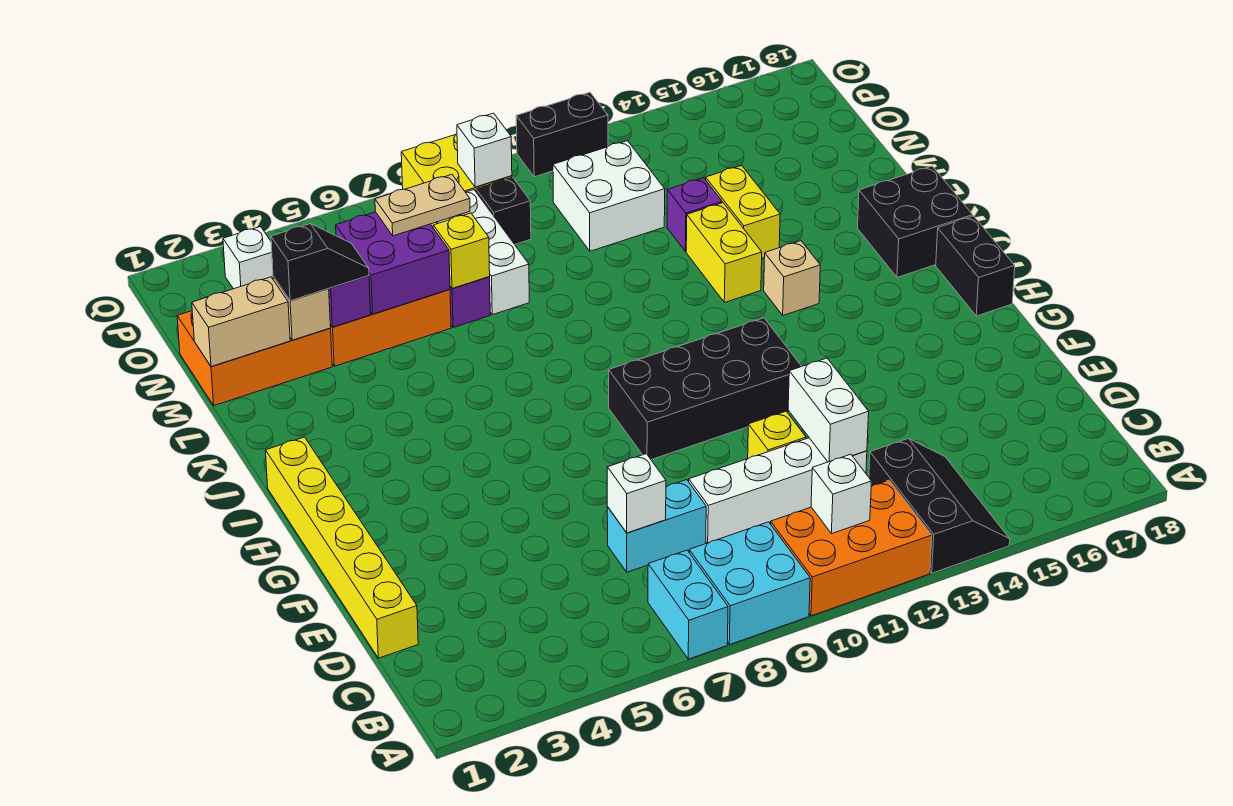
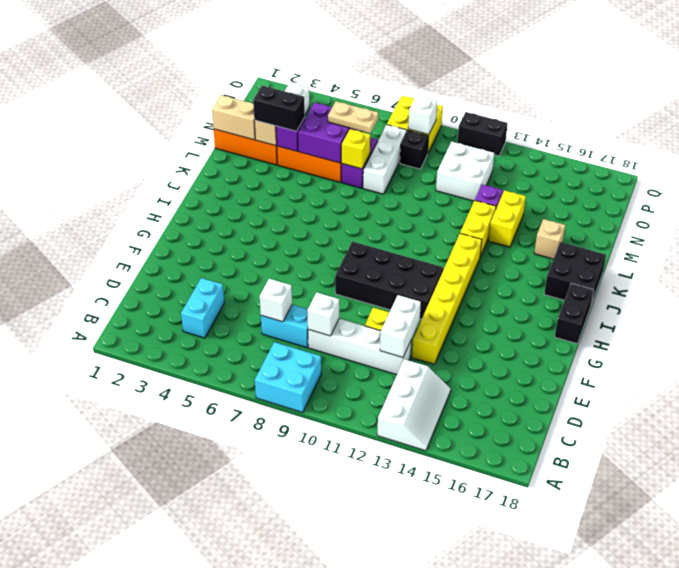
cyan brick A7:B7 level 1 -> cyan brick C4:D4 level 1
orange brick A10:B12 level 1 -> none
black slope A13:C14 level 1 top 13 -> white slope A13:C14 level 1 top 13
white brick B11 level 2 -> white brick D9 level 2
yellow brick D1:I1 level 1 -> yellow brick E13:J13 level 1
tan brick J14 level 1 -> tan brick L16 level 1
black slope M3:M4 level 3 top 3 -> black brick M3:M4 level 3

